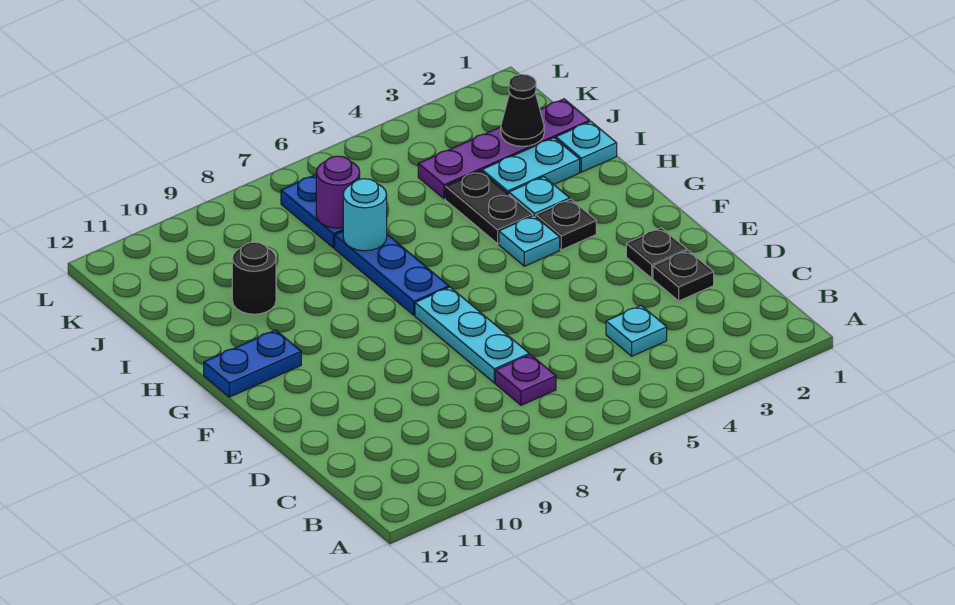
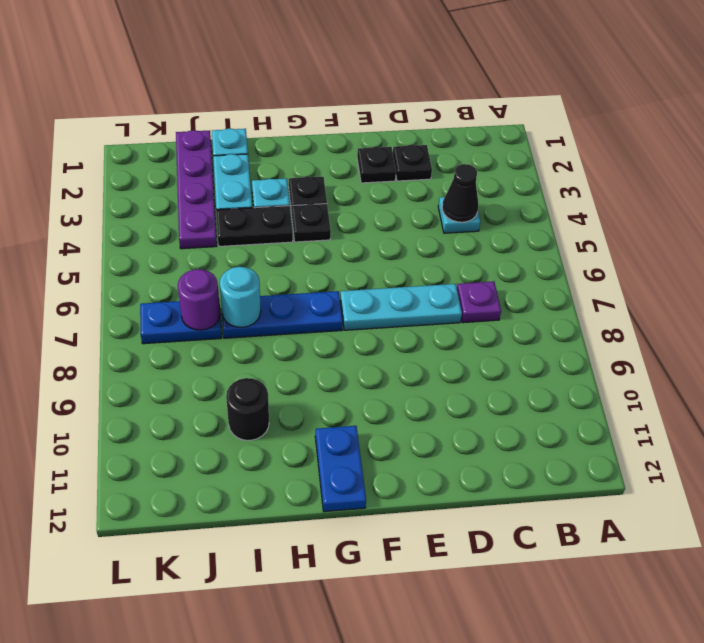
cyan plate G4 level 1 -> black plate G4 level 1
black cone J2 level 2 -> black cone C4 level 2

